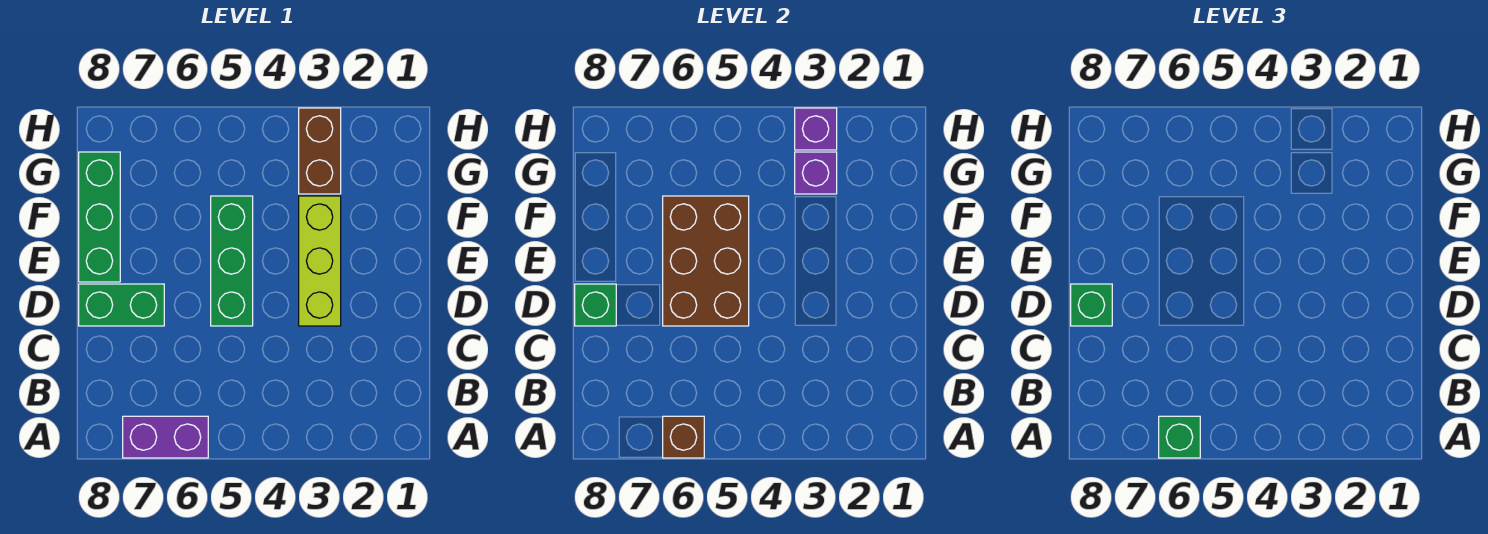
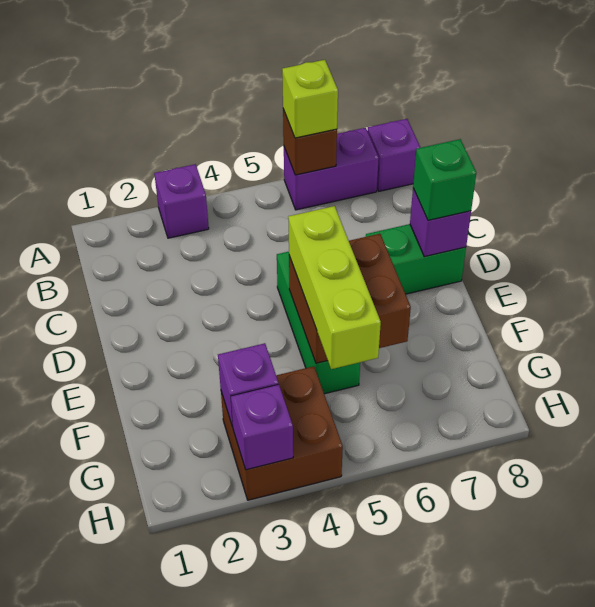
none -> purple brick A3 level 1
green brick A6 level 3 -> lime brick A6 level 3
none -> purple brick A8 level 1
lime brick D3:F3 level 1 -> lime brick E5:G5 level 3
brown brick D5:F6 level 2 -> brown brick E5:F6 level 2
green brick D8 level 2 -> purple brick D8 level 2
green brick E8:G8 level 1 -> none
brown brick G3:H3 level 1 -> brown brick G3:H4 level 1

